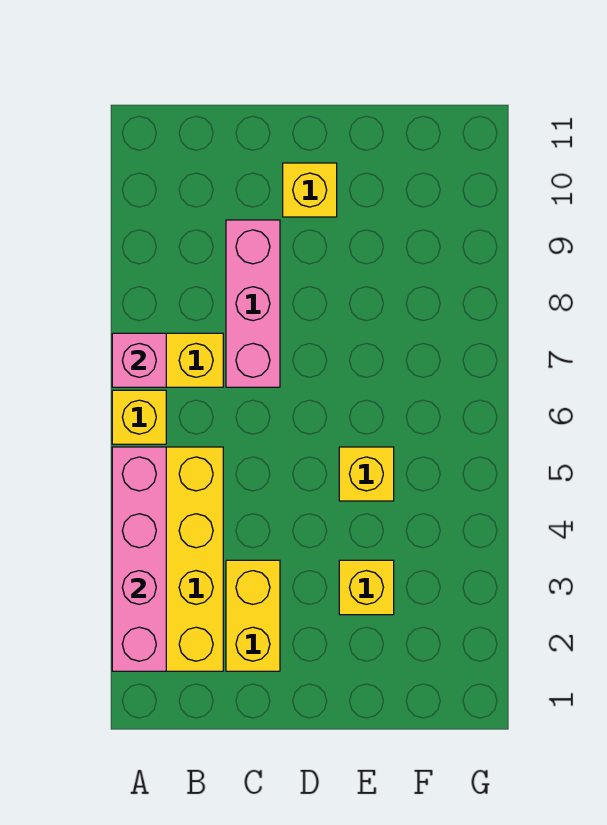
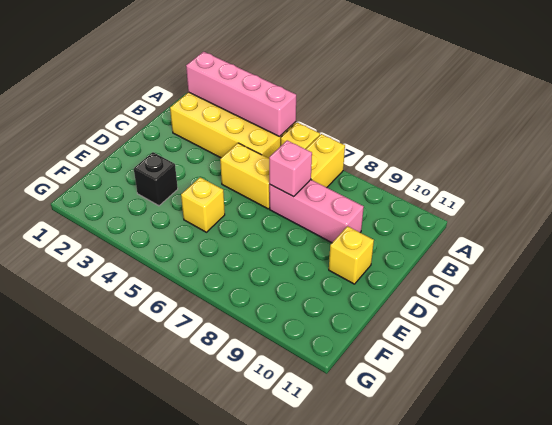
pink brick A7 level 2 -> pink brick C7 level 2
yellow brick C2:C3 level 1 -> yellow brick C5:C6 level 1
yellow brick E3 level 1 -> black brick E3 level 1

